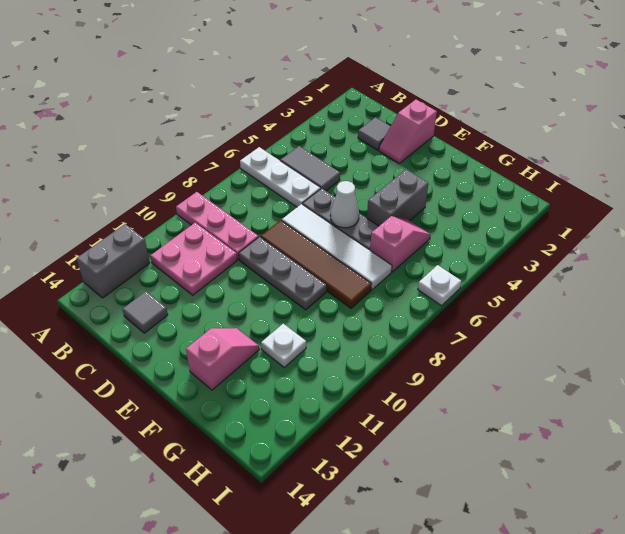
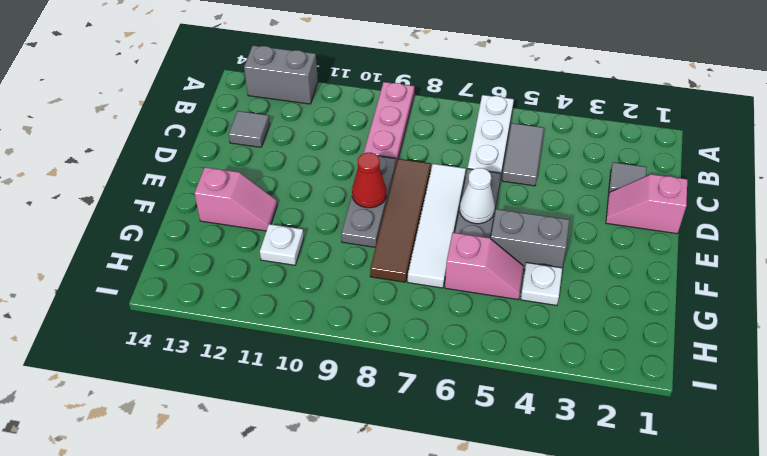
pink plate B10:C11 level 1 -> none
none -> red cone E9 level 2
white plate I6 level 1 -> white plate G4 level 1

